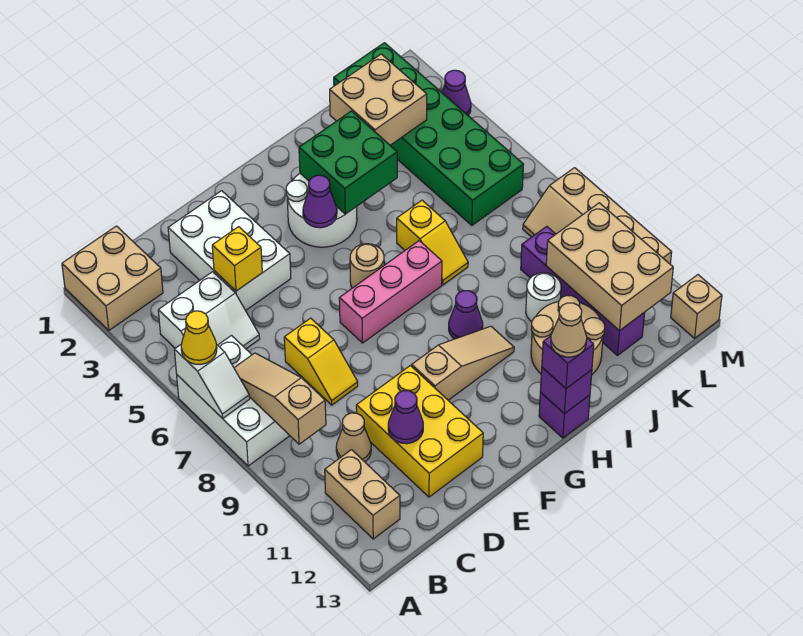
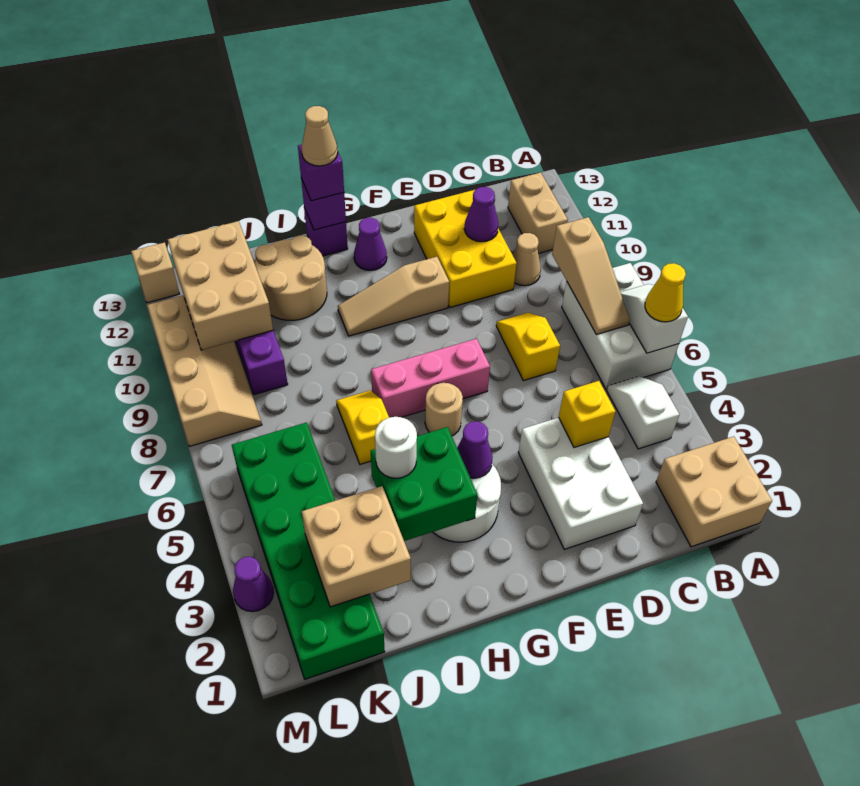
white slope B4:C5 level 1 top 4 -> white slope B4:B5 level 1 top 4
purple cone H9 level 1 -> purple cone G12 level 1
white round brick J10 level 1 -> white round brick I4 level 3

